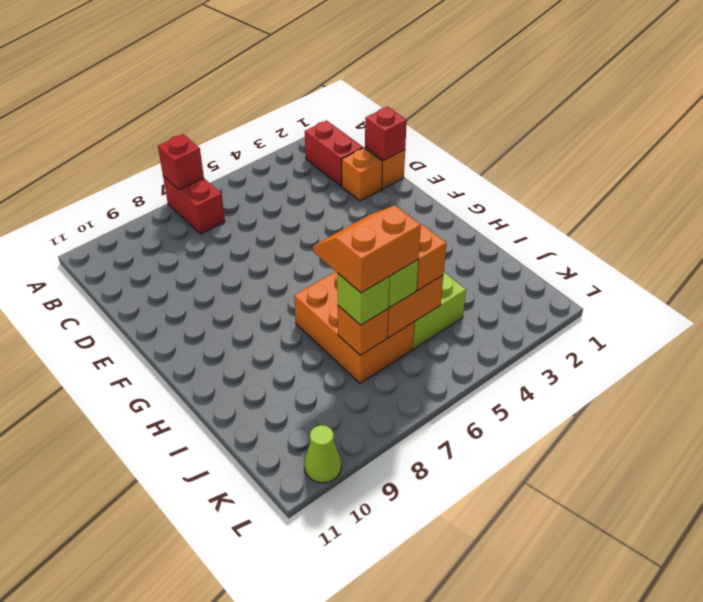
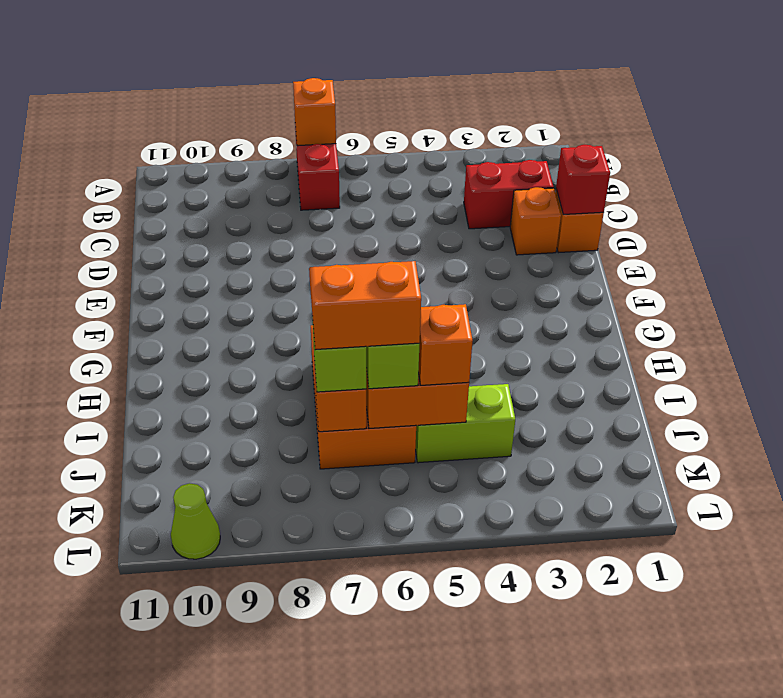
red brick A7 level 2 -> orange brick A7 level 2
red brick B2:C2 level 1 -> red brick C2:C3 level 1

